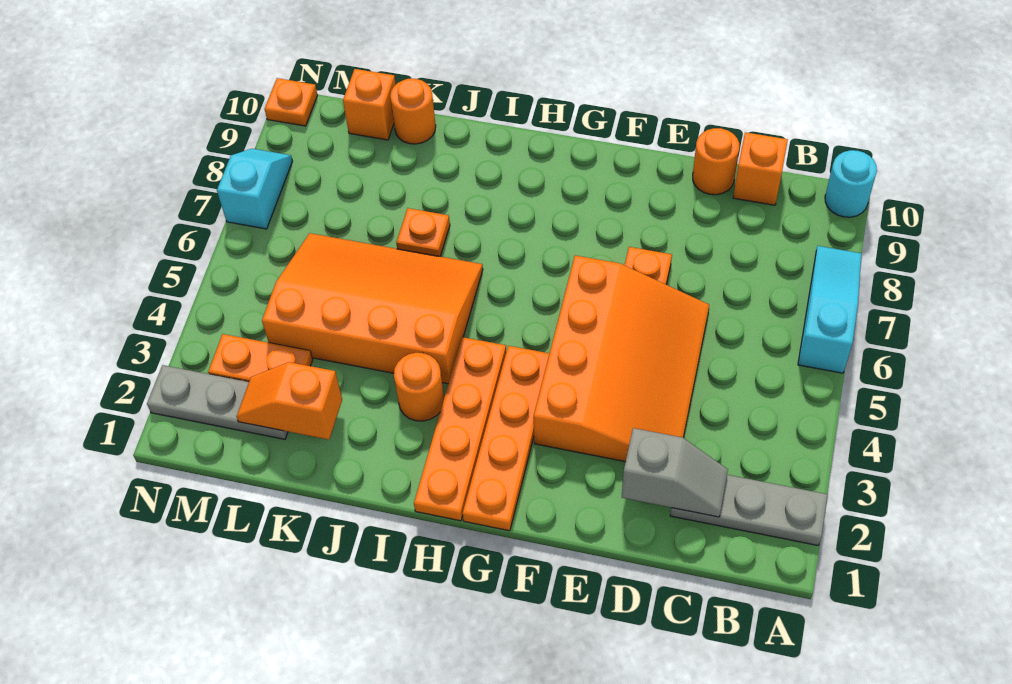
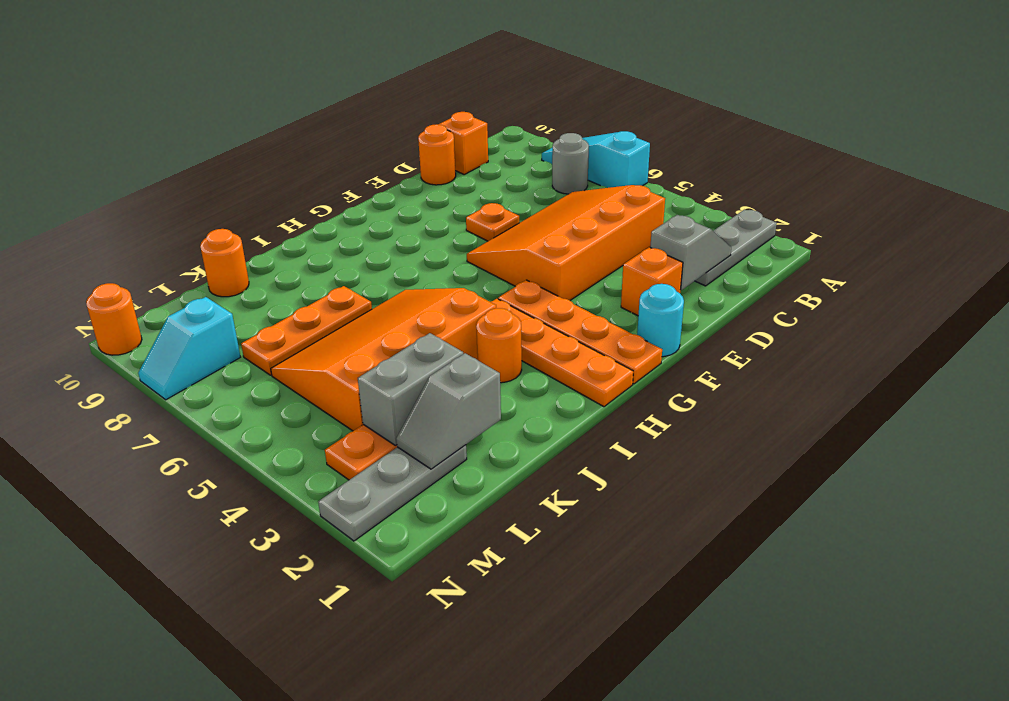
cyan round brick A10 level 1 -> cyan round brick F1 level 1
none -> grey round brick B7 level 1
orange slope D3:F6 level 1 top F -> orange slope C4:F6 level 1 top 4
orange plate J7 level 1 -> orange plate J7:L7 level 1
orange slope K2:L2 level 2 top K -> grey slope K2:L2 level 2 top K
none -> grey brick K3:L3 level 2
orange brick L10 level 1 -> orange brick E2 level 1
cyan slope N7:N8 level 1 top 7 -> cyan slope M8:N8 level 1 top M
orange plate N10 level 1 -> orange round brick N10 level 1

